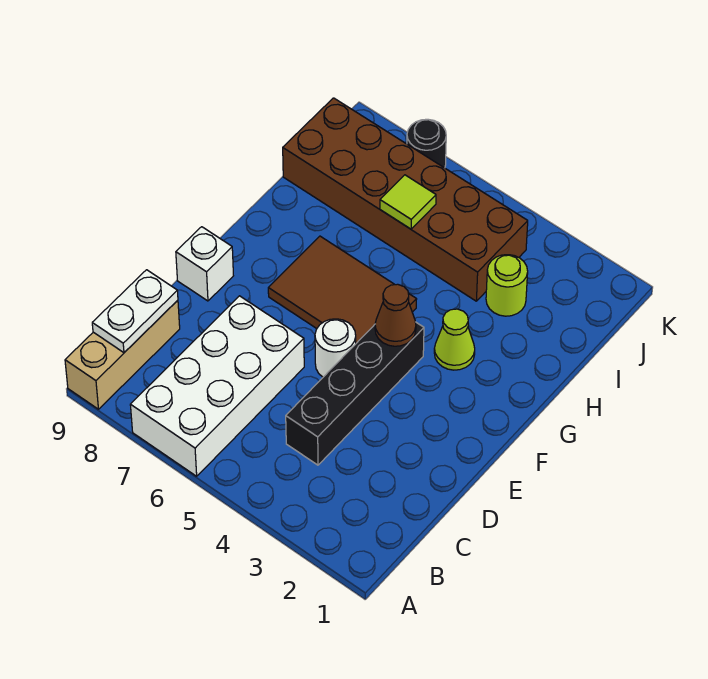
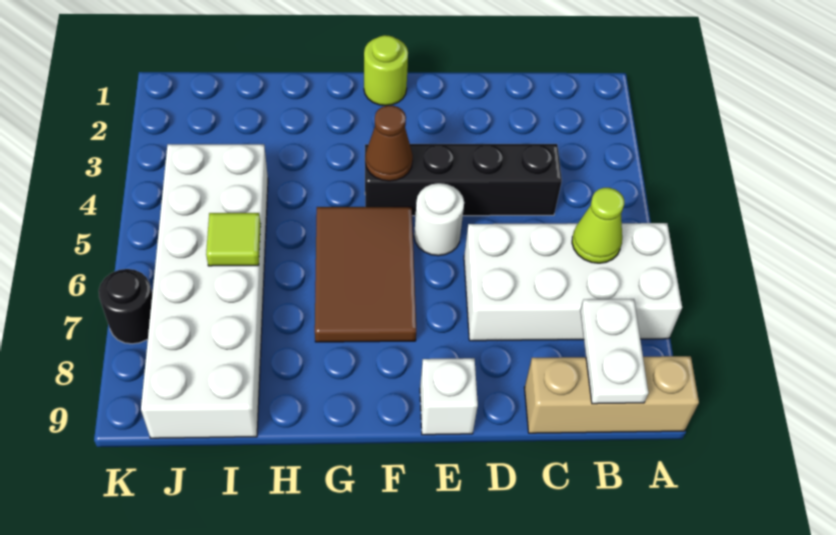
white plate B9:C9 level 2 -> white plate B8:B9 level 2
lime cone G3 level 1 -> lime cone B6 level 2
lime round brick I3 level 1 -> lime round brick F1 level 1
brown brick I4:J9 level 1 -> white brick I4:J9 level 1

